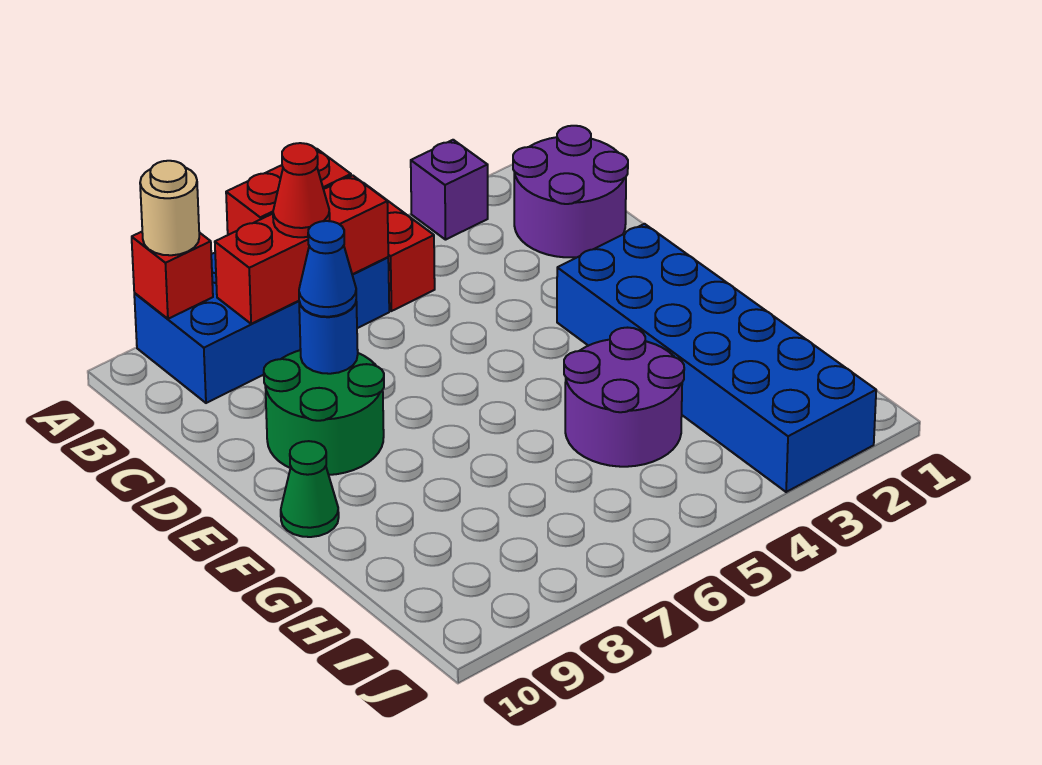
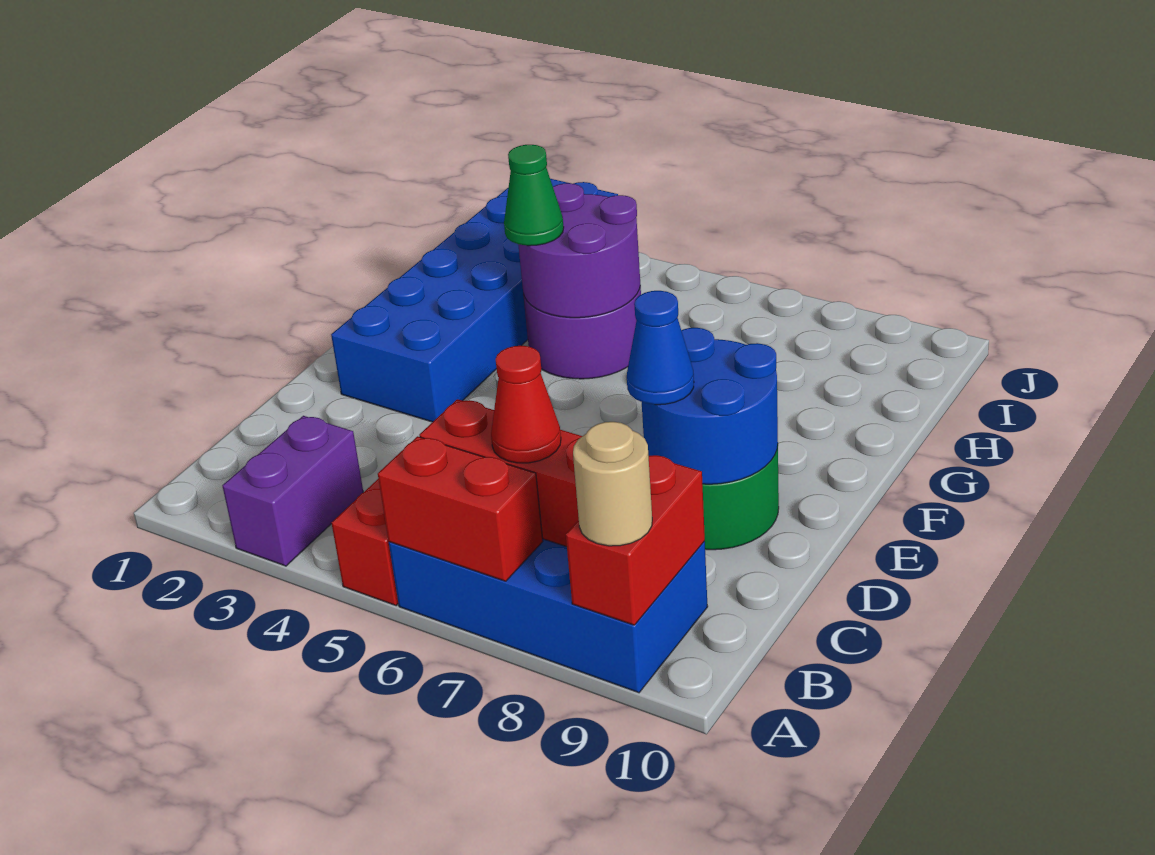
purple brick A3 level 1 -> purple brick A3:B3 level 1
red brick A9 level 2 -> red brick A9:B9 level 2
purple round brick B1:C2 level 1 -> purple round brick G4:H5 level 2
blue round brick D8 level 2 -> blue round brick D8:E9 level 2
green cone F10 level 1 -> green cone G4 level 3

